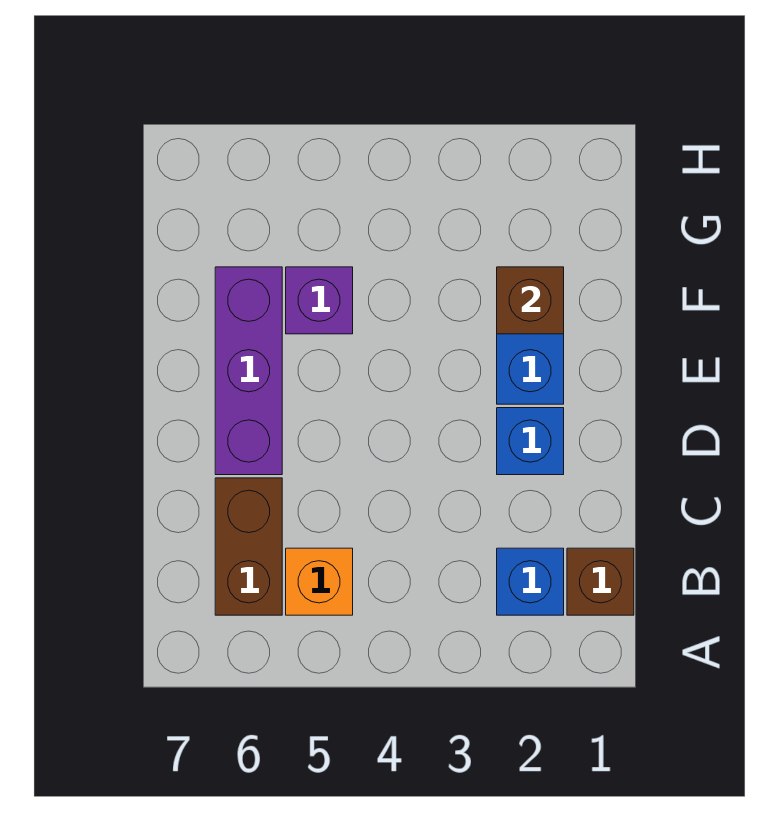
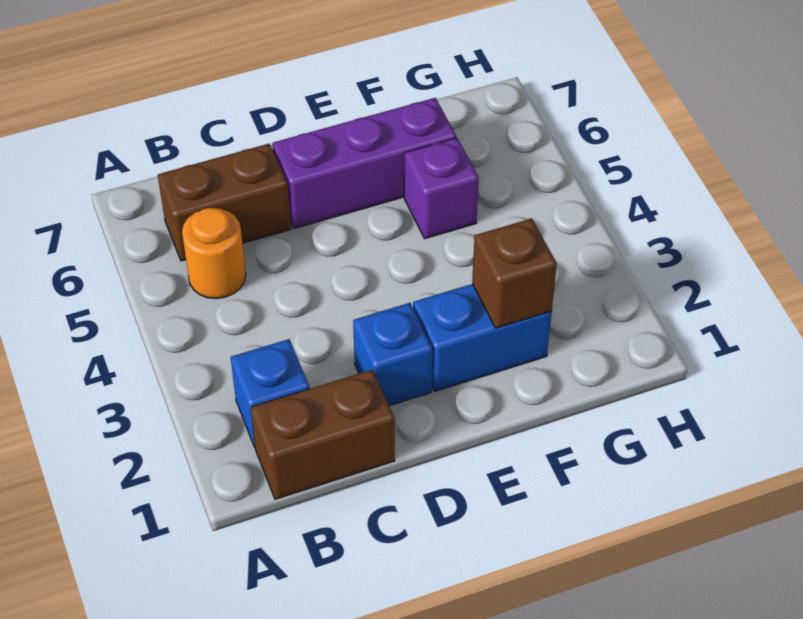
brown brick B1 level 1 -> brown brick B1:C1 level 1
orange brick B5 level 1 -> orange round brick B5 level 1

